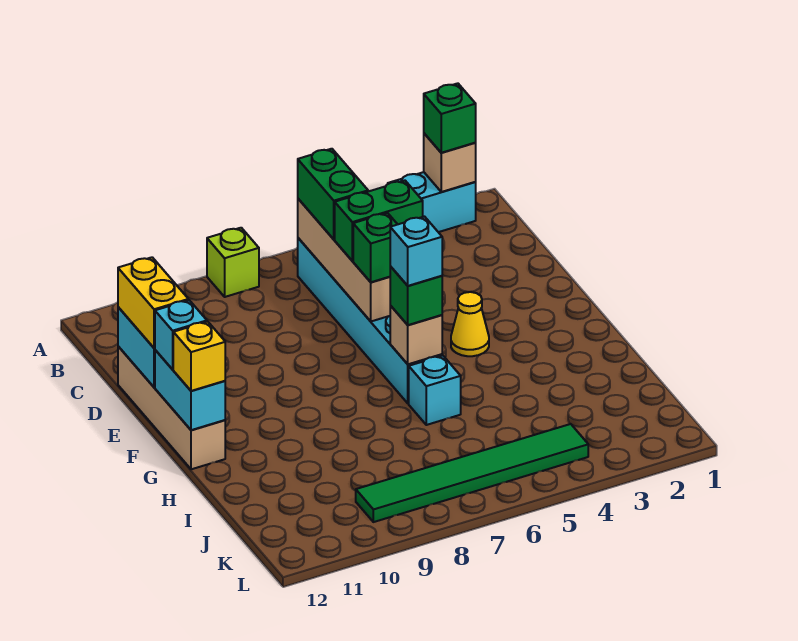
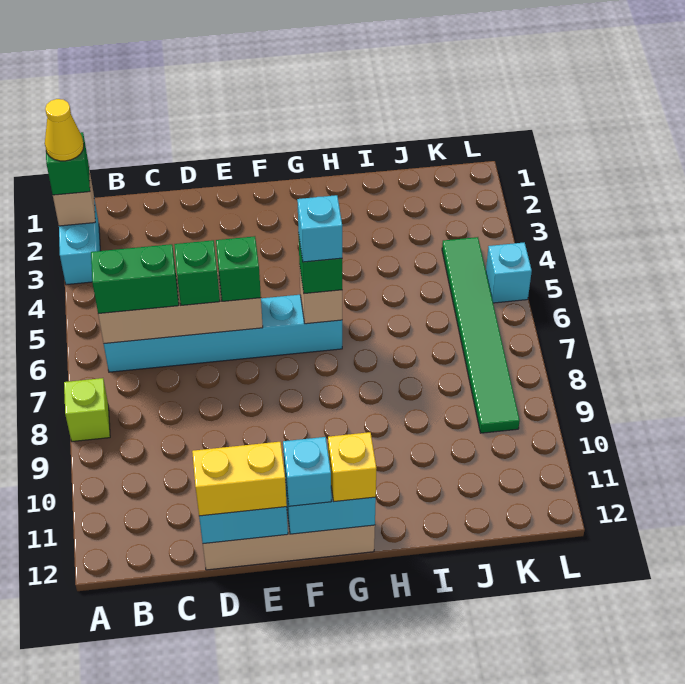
green brick D5:D6 level 3 -> green brick D6 level 3
yellow cone F4 level 1 -> yellow cone A2 level 4
cyan brick H6 level 1 -> cyan brick L5 level 1

